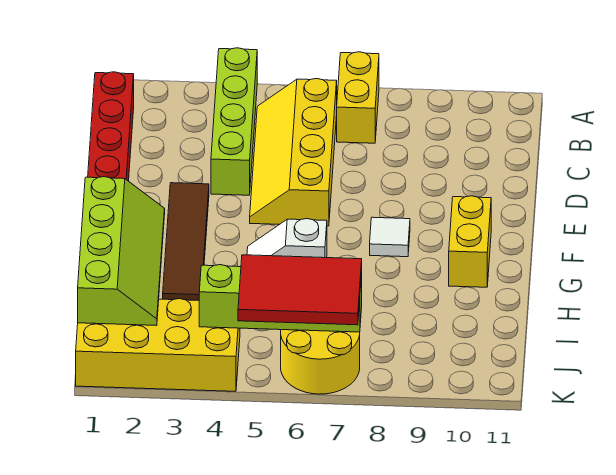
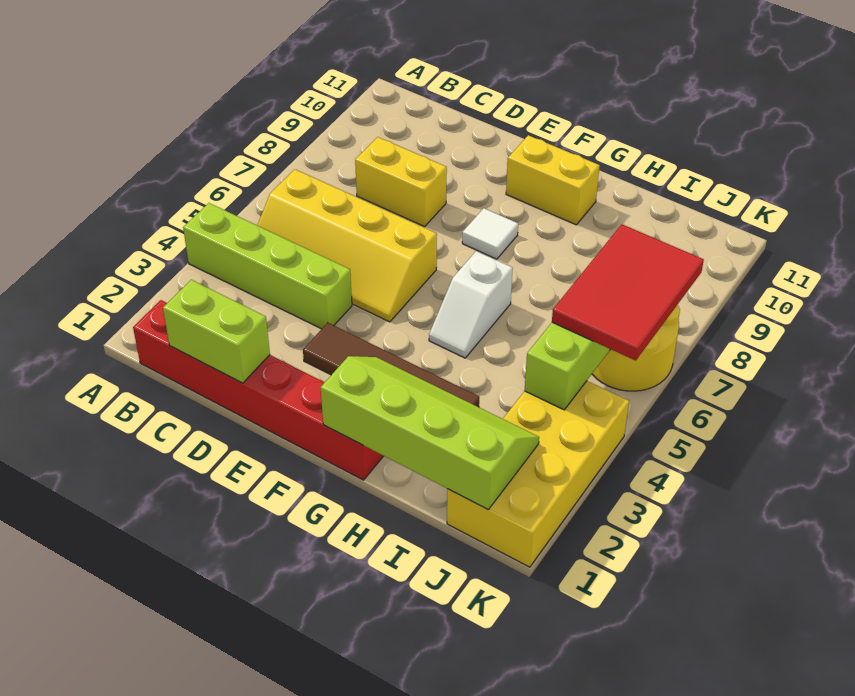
yellow brick A7:B7 level 1 -> yellow brick C8:D8 level 1
none -> lime brick C1:D1 level 2

